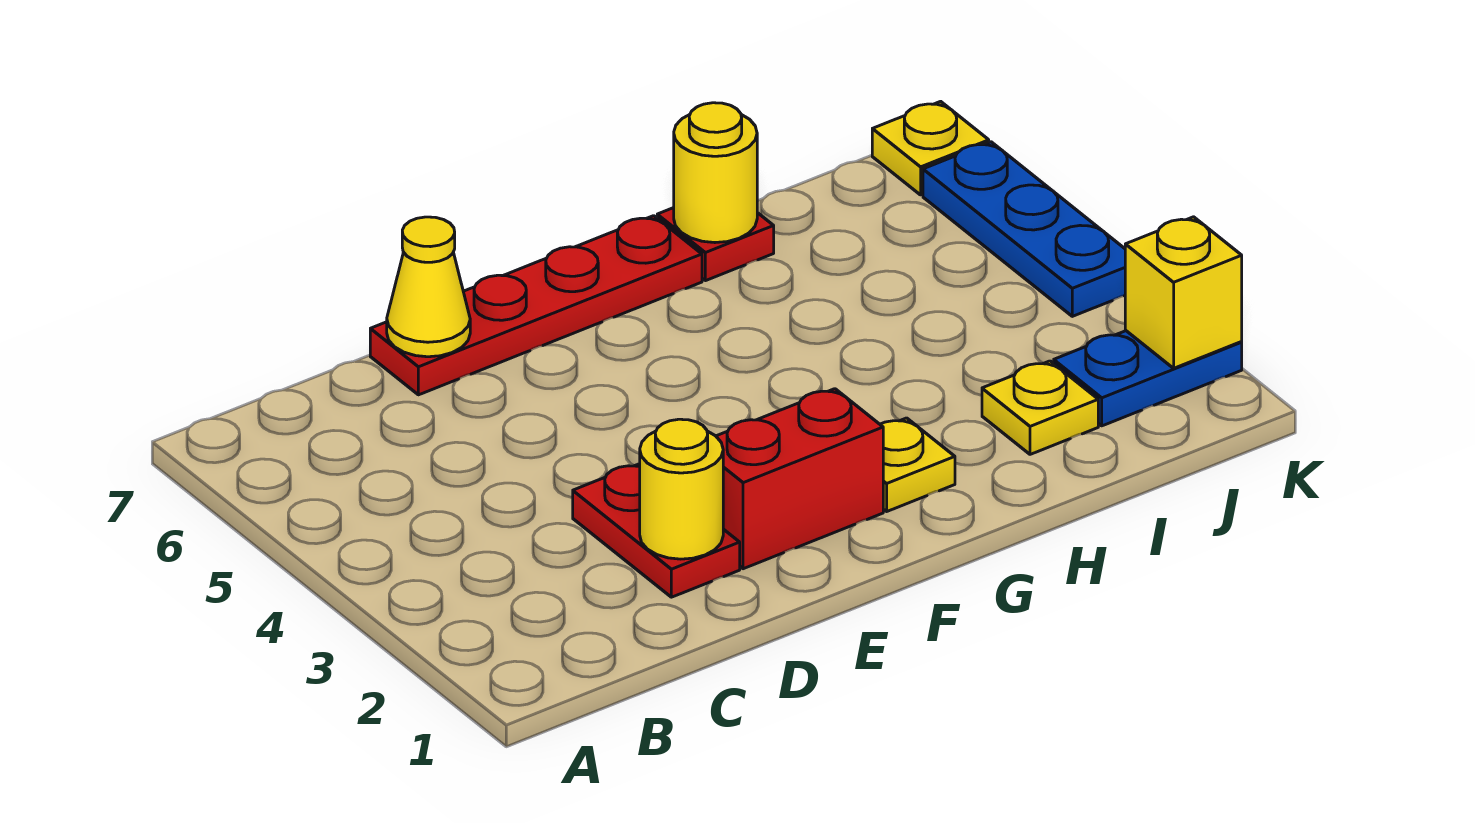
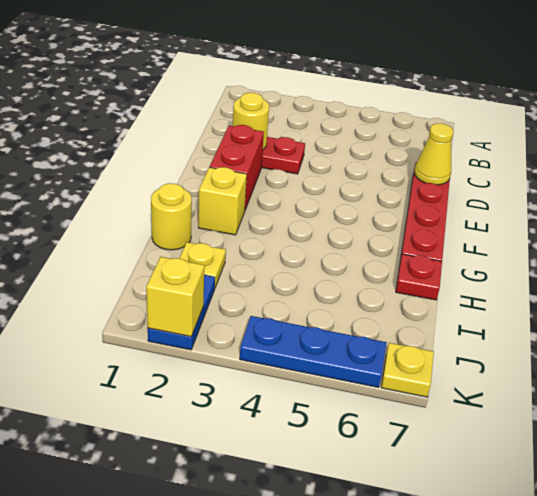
yellow plate G2 level 1 -> yellow brick G2 level 1
yellow round brick H7 level 2 -> yellow round brick H1 level 1

